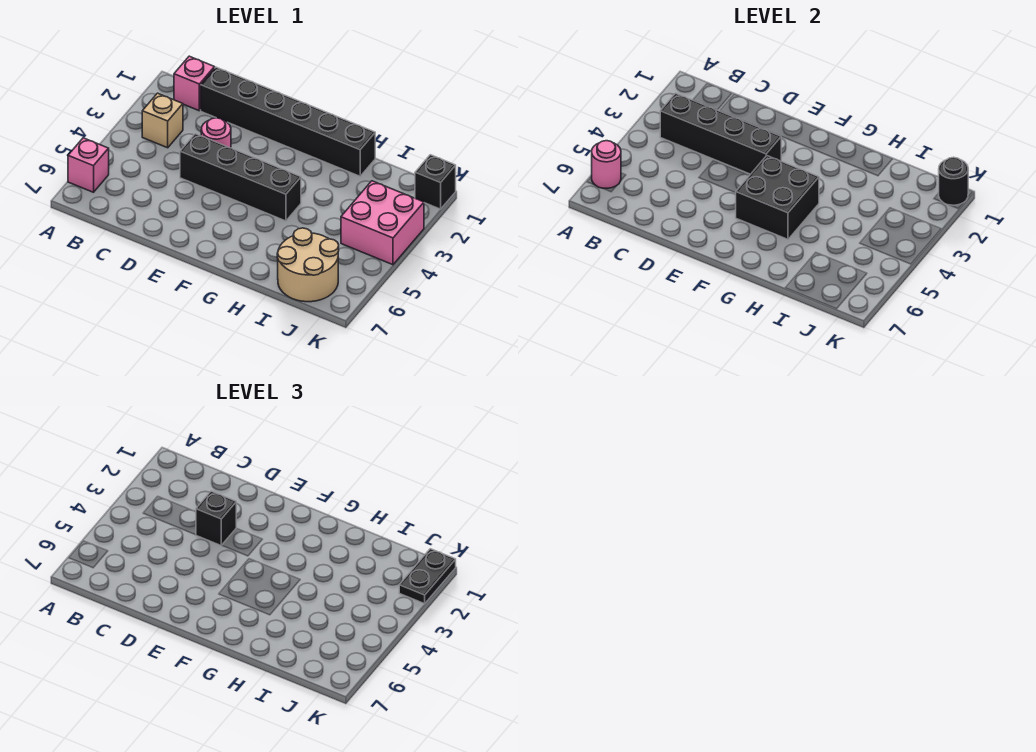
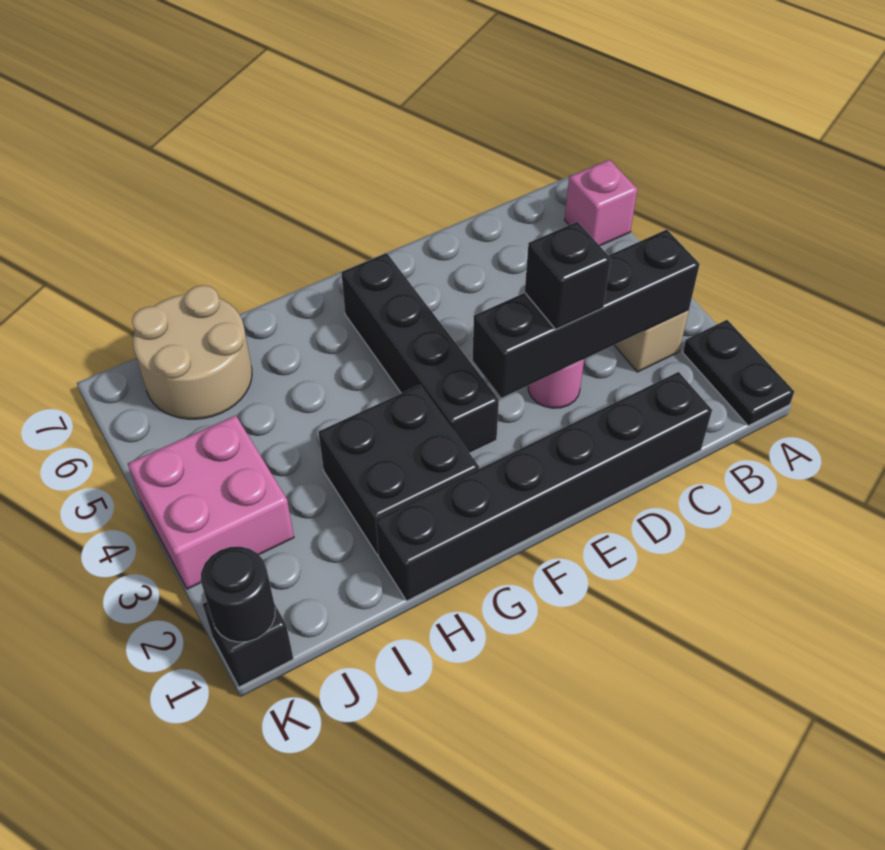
pink round brick A6 level 2 -> none
pink brick B1 level 1 -> none
black brick D4:G4 level 1 -> black brick F3:F6 level 1
black brick F4:G5 level 2 -> black brick G2:H3 level 1
black plate K1:K2 level 3 -> black plate A1:A2 level 1

